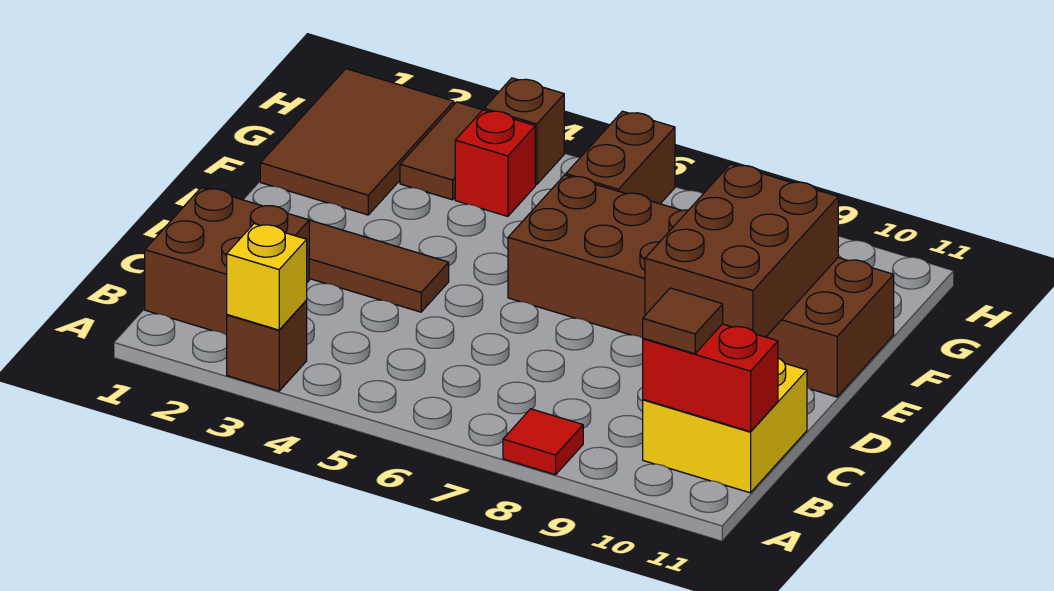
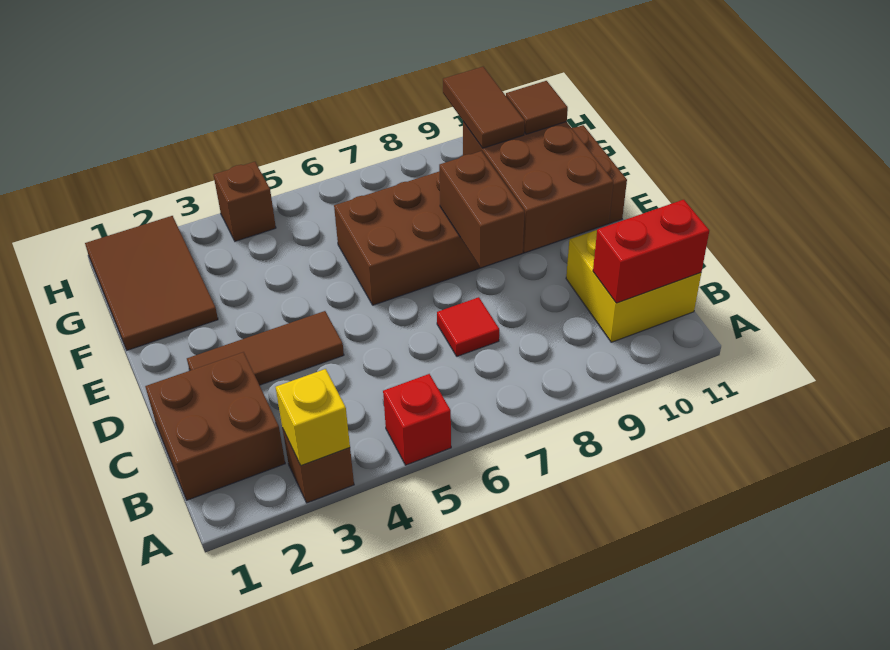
red tile A8 level 1 -> red tile C7 level 1
brown tile B10 level 3 -> brown tile F10 level 3
brown tile G3:H3 level 1 -> brown tile F9:G9 level 3
red brick G4 level 1 -> red brick A5 level 1
brown brick G6:H6 level 1 -> brown brick D8:E8 level 2

